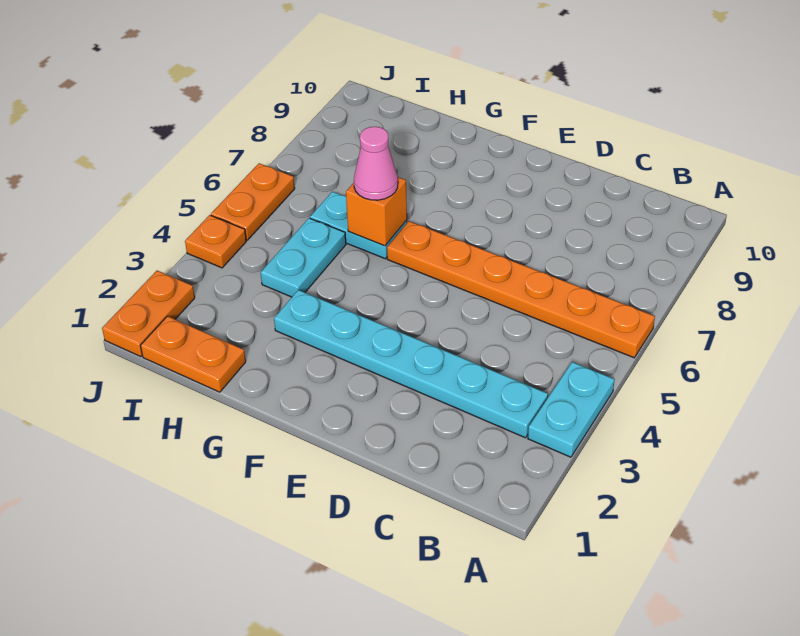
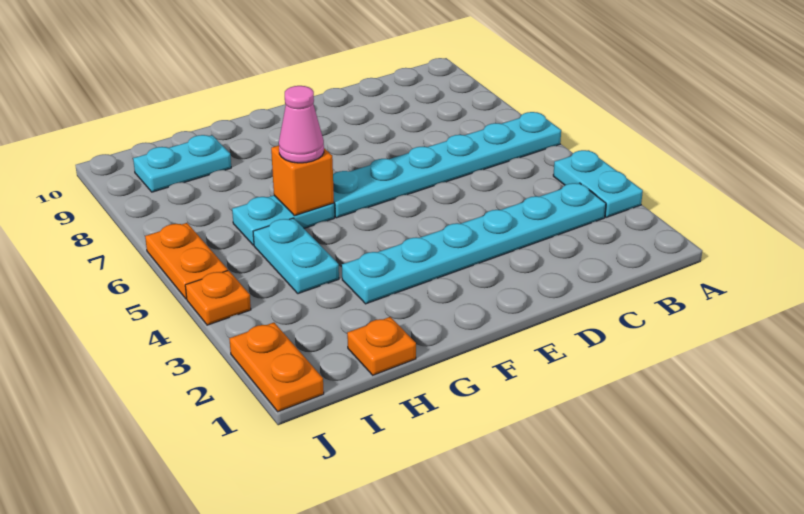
orange plate A6:F6 level 1 -> cyan plate A6:F6 level 1
orange plate H1:I1 level 1 -> orange plate H1 level 1
none -> cyan plate H9:I9 level 1

